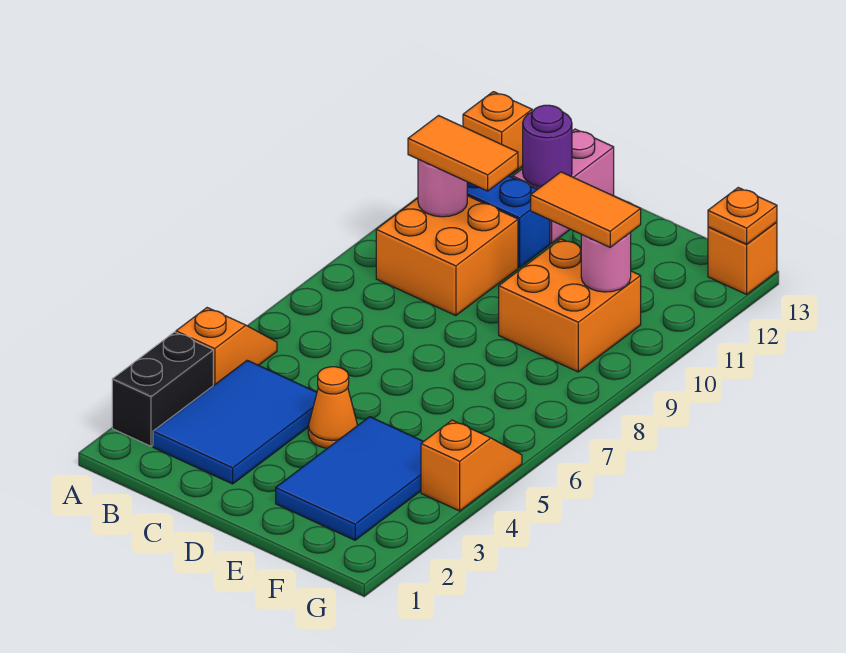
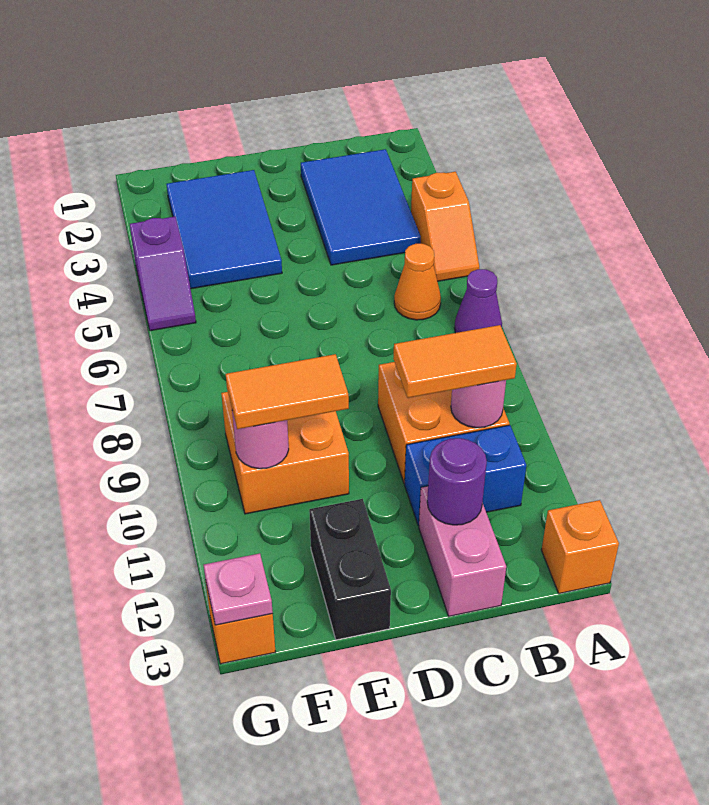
black brick A2:A3 level 1 -> black brick E12:E13 level 1
none -> purple cone A7 level 1
orange cone D4 level 1 -> orange cone B6 level 1
orange slope G4:G5 level 1 top 4 -> purple slope G4:G5 level 1 top 4
orange plate G13 level 2 -> pink plate G13 level 2

